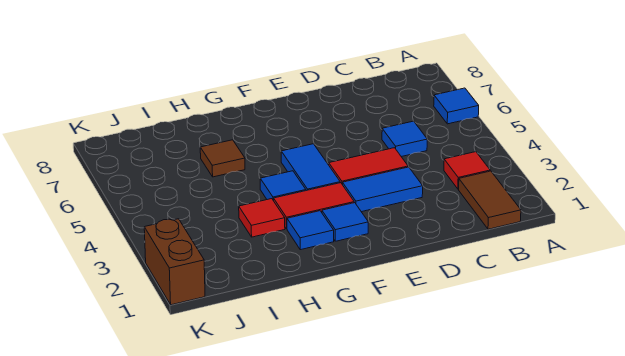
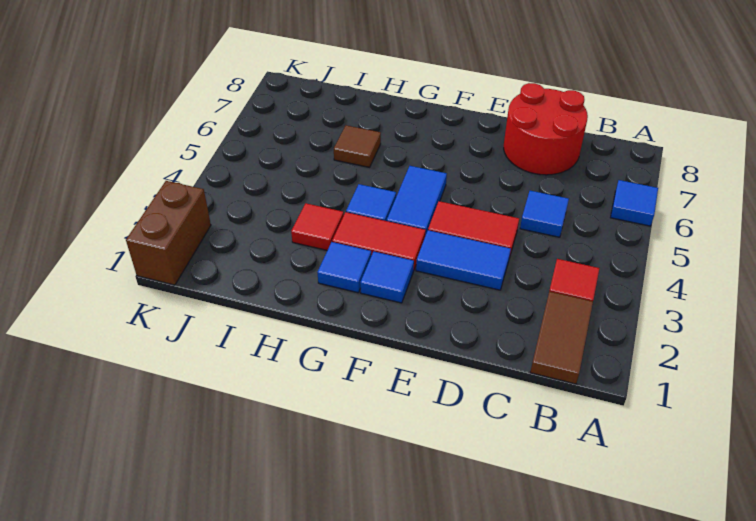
none -> red round brick C7:D8 level 1

